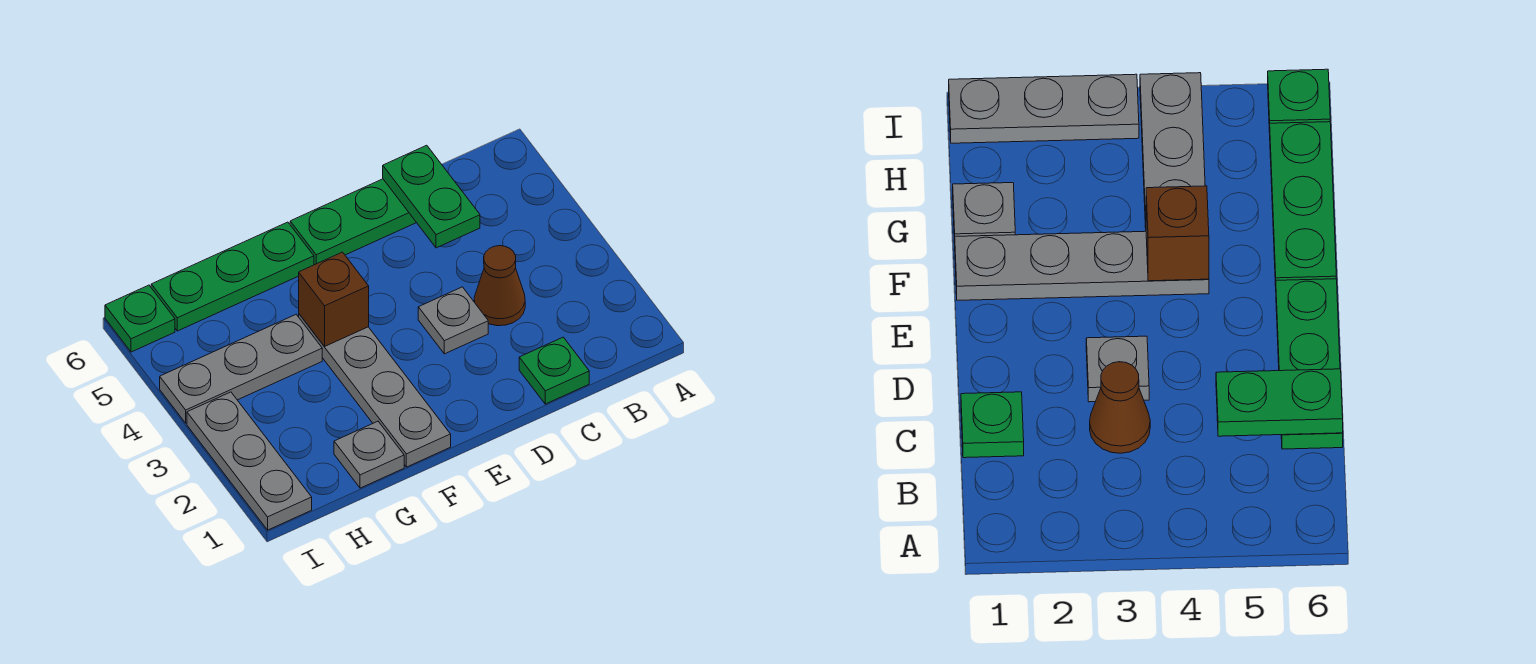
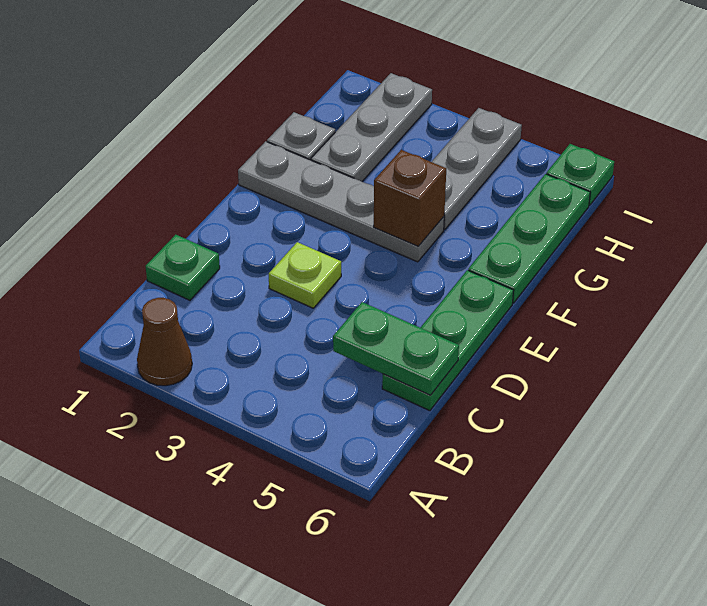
brown cone C3 level 1 -> brown cone A2 level 1
grey plate D3 level 1 -> lime plate D3 level 1
grey plate I1:I3 level 1 -> grey plate G2:I2 level 1

